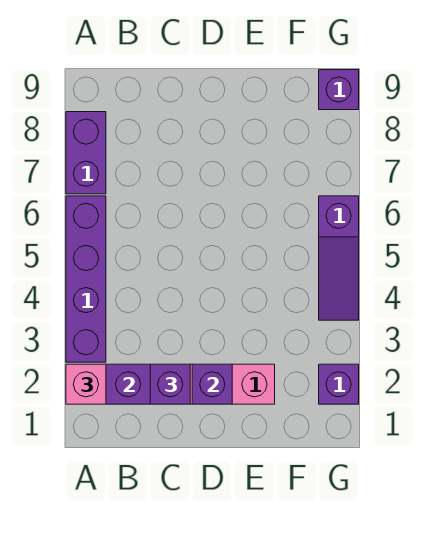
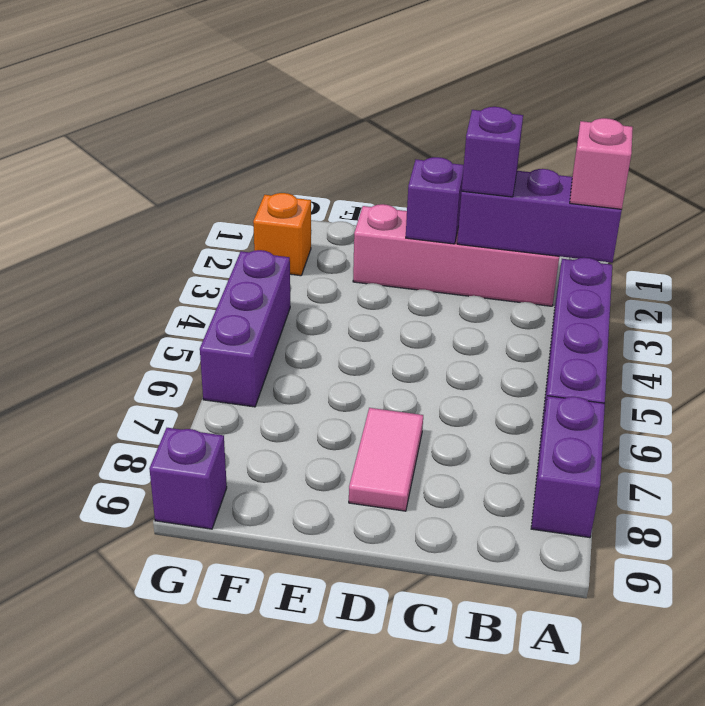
none -> pink tile D7:D8 level 1
purple brick G2 level 1 -> orange brick G2 level 1
purple slope G4:G6 level 1 top 6 -> purple brick G4:G6 level 1

